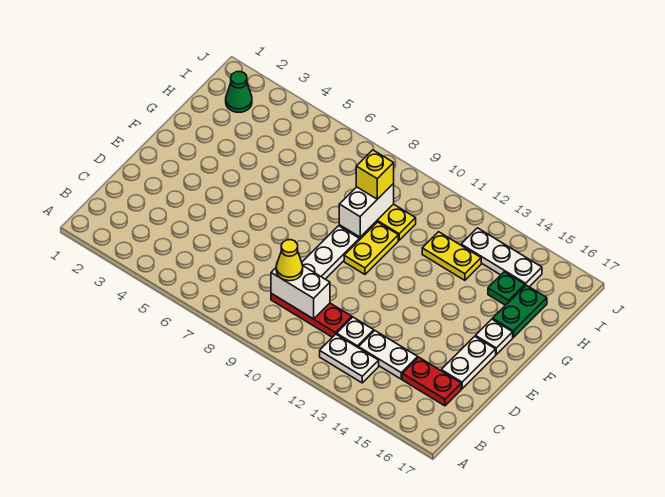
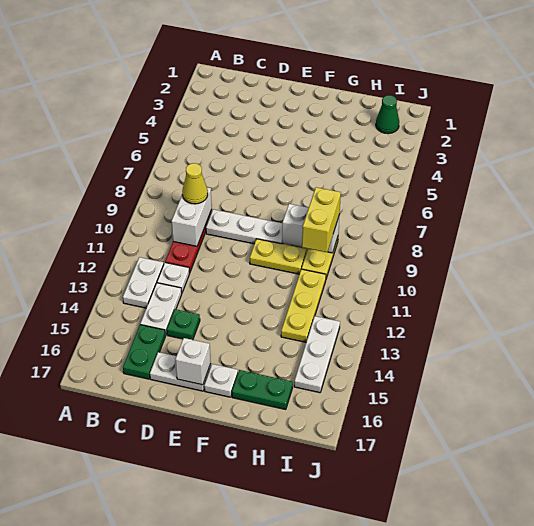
red plate C15:C16 level 1 -> green plate C15:C16 level 1
none -> white brick E16 level 2
yellow brick H9 level 3 -> yellow brick H9:H10 level 3
yellow plate H12:H13 level 1 -> yellow plate H11:H13 level 1
green plate H15 level 1 -> green plate D14 level 1

